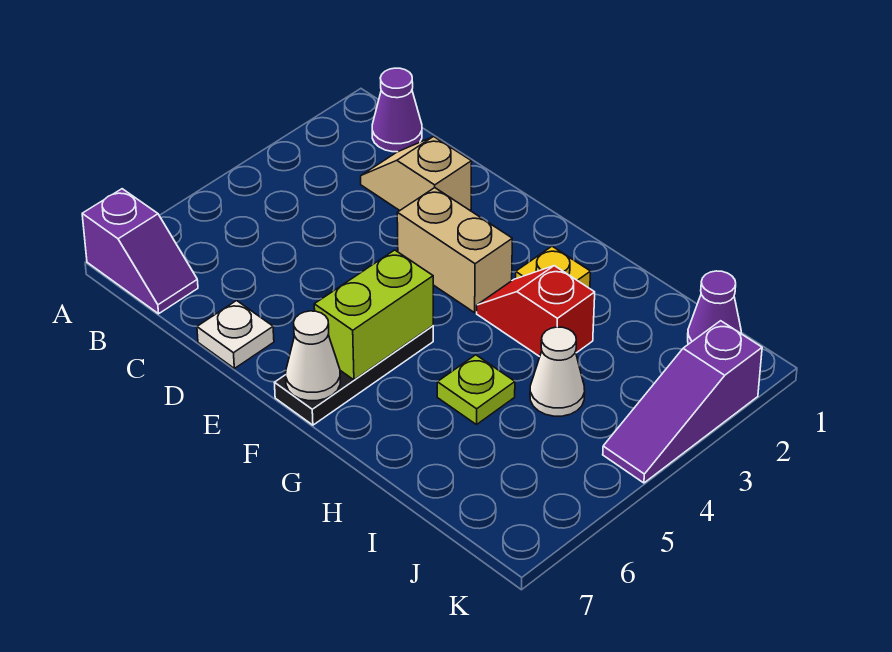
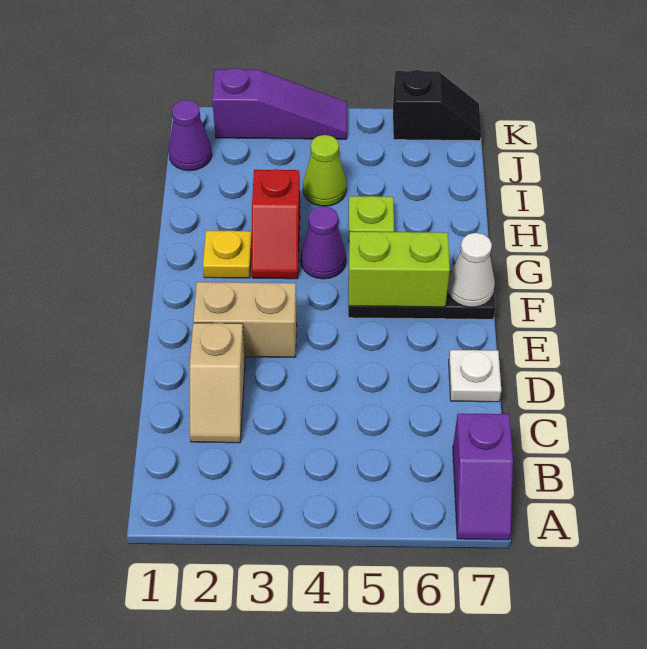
purple slope A7:B7 level 1 top A -> purple slope A7:B7 level 1 top B
purple cone B1 level 1 -> purple cone G4 level 1
tan brick E3:F3 level 1 -> tan brick E2:E3 level 1
white cone I4 level 1 -> lime cone I4 level 1
none -> black slope K6:K7 level 1 top 6

